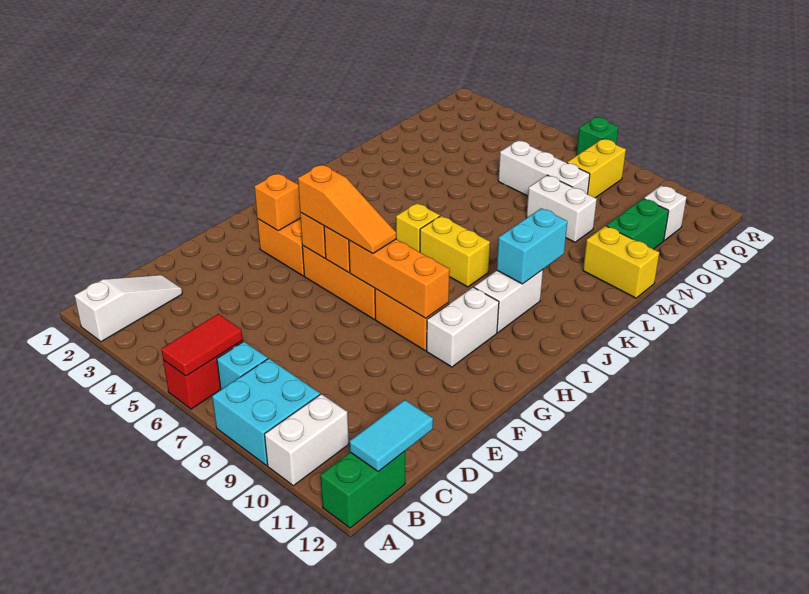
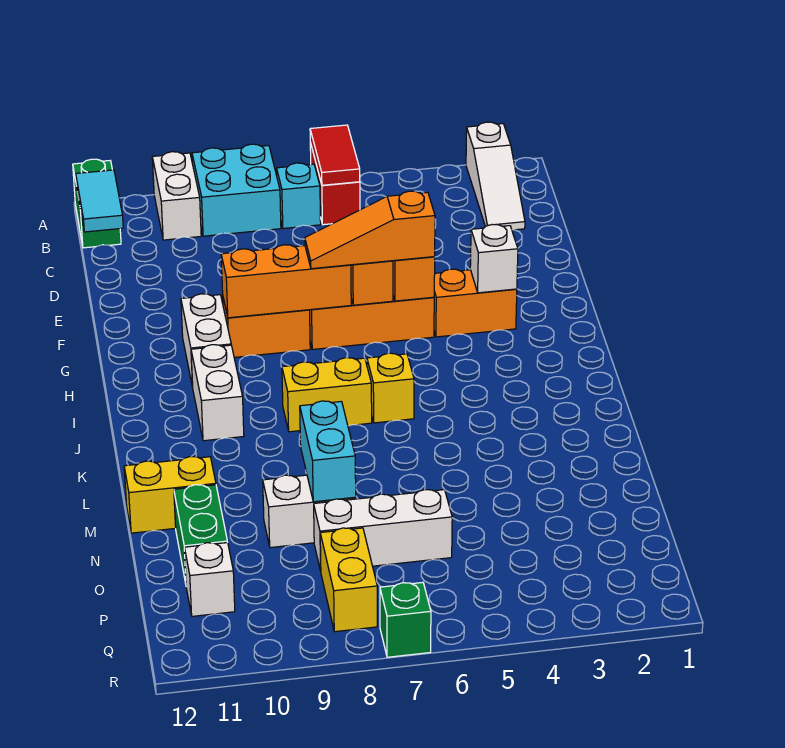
orange brick G3 level 2 -> white brick G3 level 2
cyan brick J10:K10 level 2 -> cyan brick M8:N8 level 2

